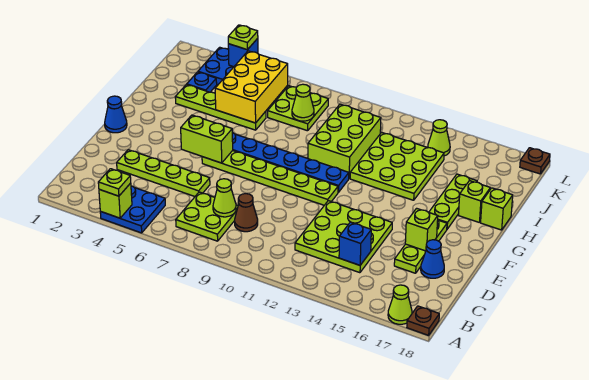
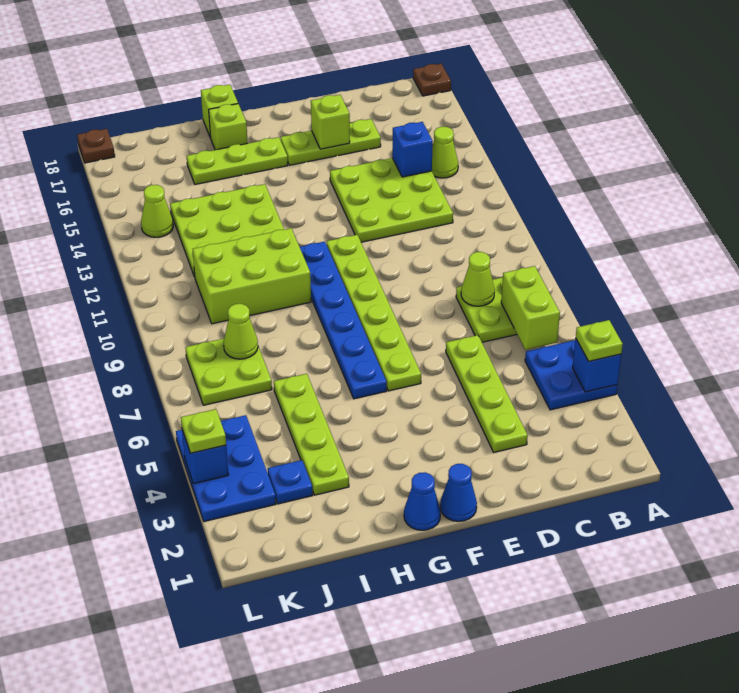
lime brick A4 level 2 -> blue brick A4 level 2
lime cone A17 level 1 -> lime cone B14 level 1
brown cone C9 level 1 -> none
blue cone D17 level 1 -> blue cone G1 level 1
lime brick F5:F6 level 2 -> lime brick B6:B7 level 2
yellow brick I5:K6 level 2 -> none

